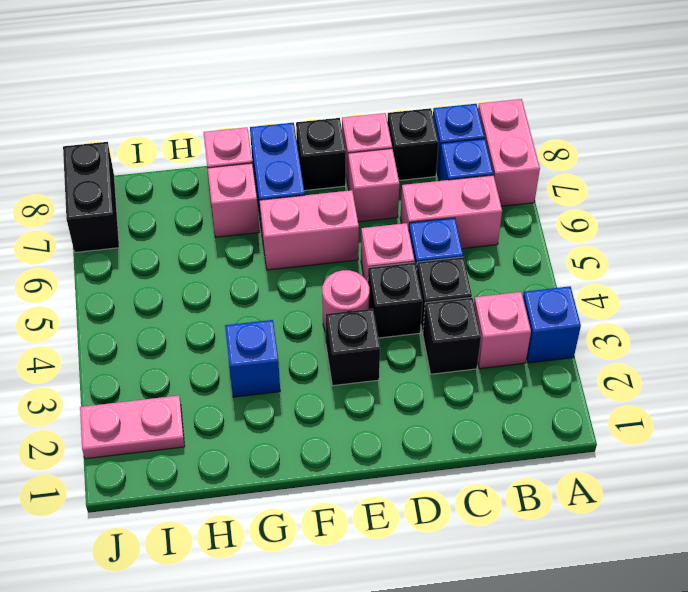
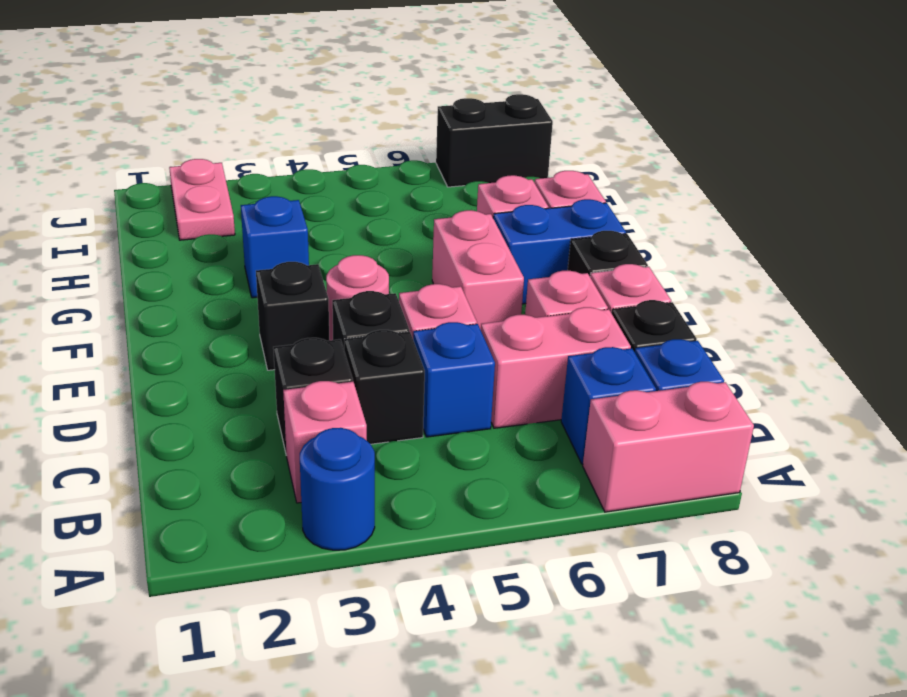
blue brick A3 level 1 -> blue round brick A3 level 1
pink brick B6:C6 level 1 -> pink brick C6:C7 level 1

